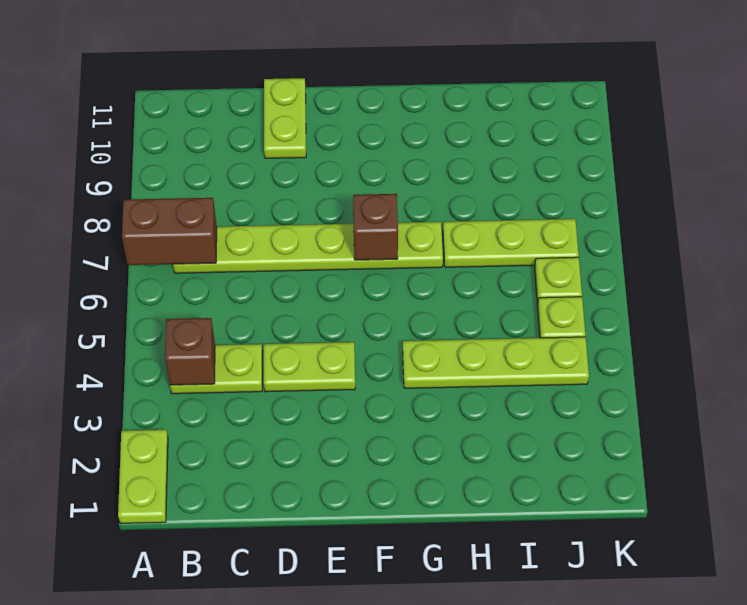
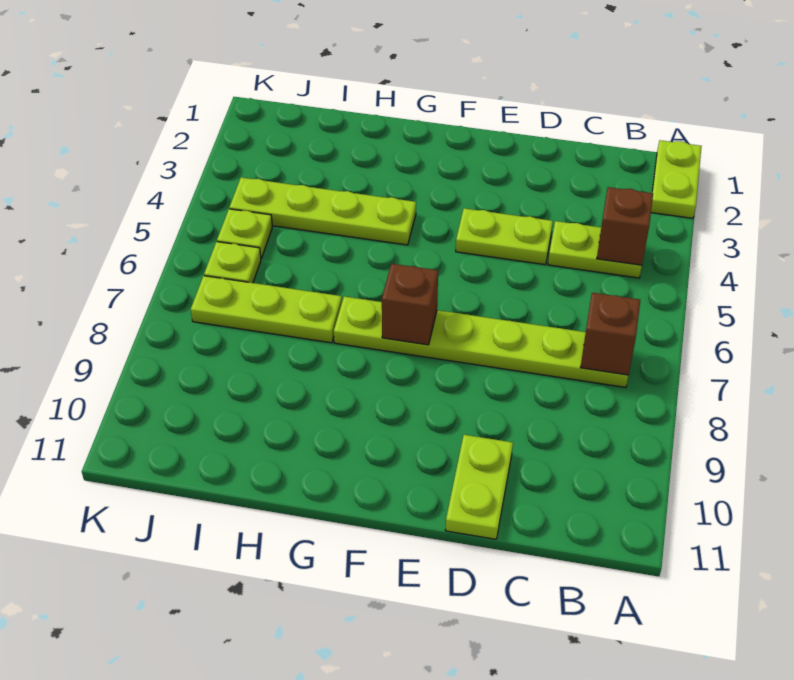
brown brick A7:B7 level 2 -> brown brick B7 level 2

